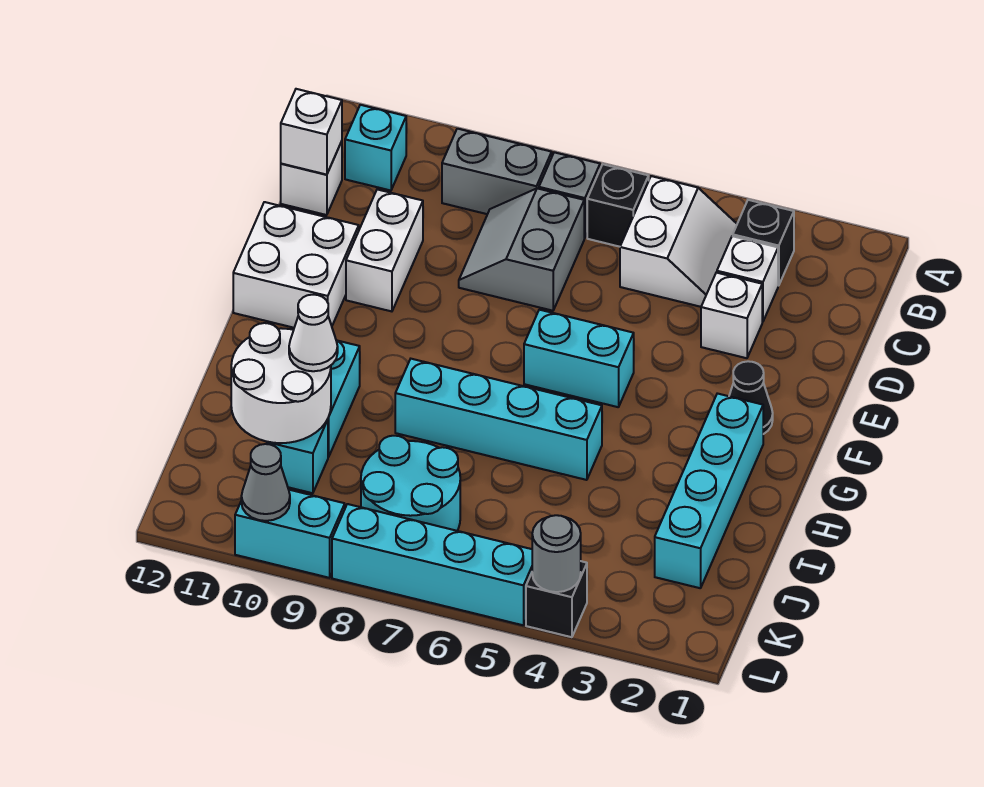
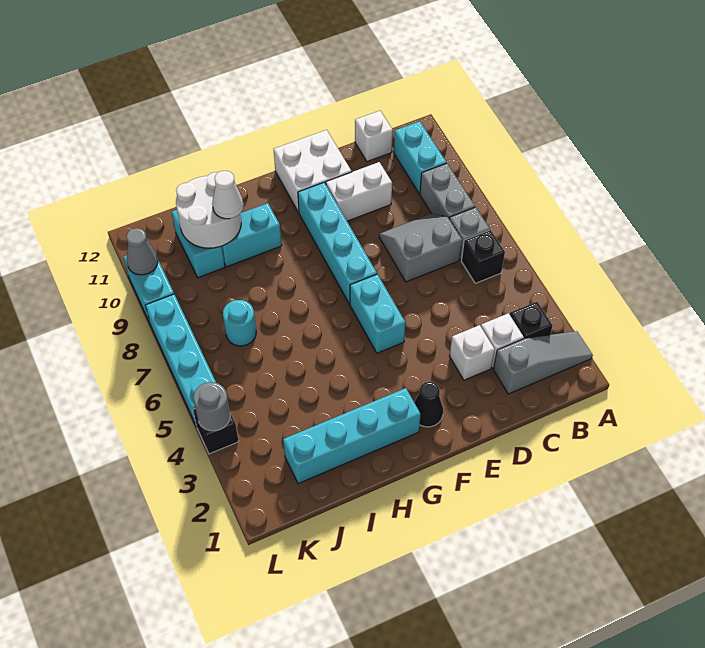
none -> grey slope A2:C2 level 1 top C
white slope B4:C5 level 1 top 5 -> none
cyan brick B11 level 1 -> cyan brick B10:B11 level 1
white brick C12 level 2 -> none
cyan brick H5:H8 level 1 -> cyan brick F7:F10 level 1
cyan round brick J7:K8 level 1 -> cyan round brick J7 level 1
cyan brick J10 level 1 -> cyan brick J10:J11 level 1

